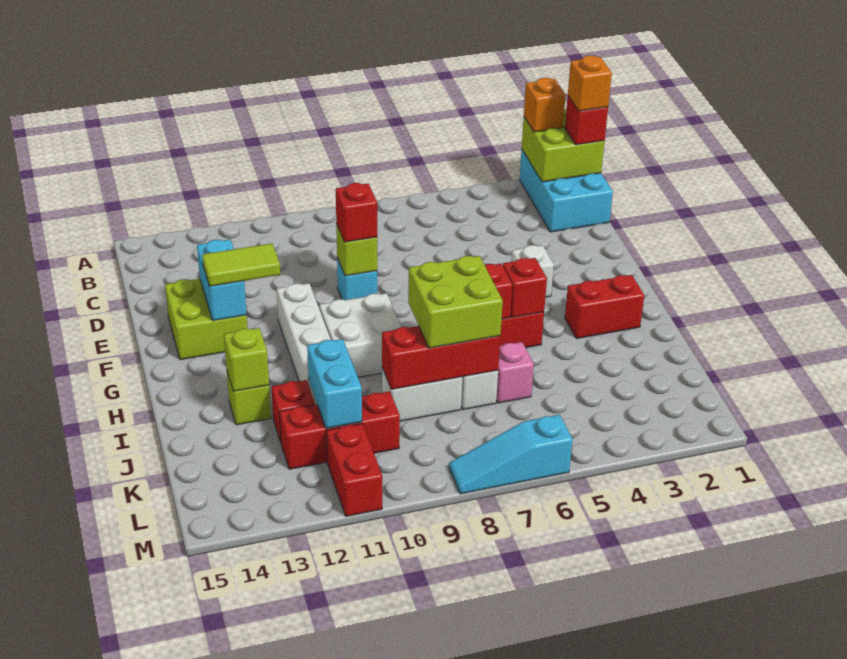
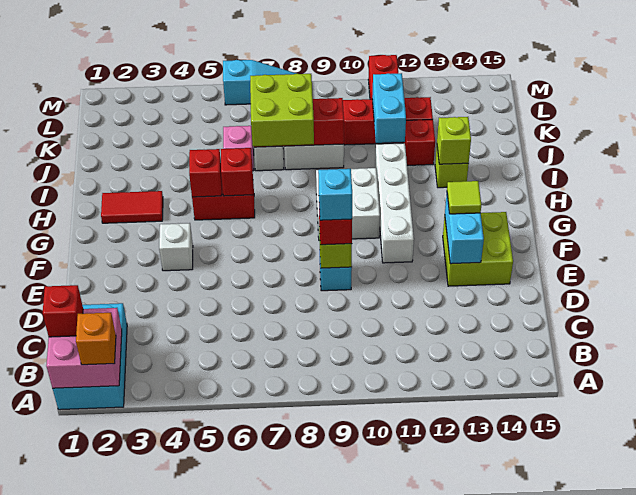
lime brick A1:B2 level 2 -> pink brick A1:B2 level 2
orange brick B1 level 4 -> none
none -> cyan brick E9 level 4
lime tile F12:F13 level 3 -> lime tile F13 level 3
red brick H2:H3 level 1 -> red tile H2:H3 level 1

